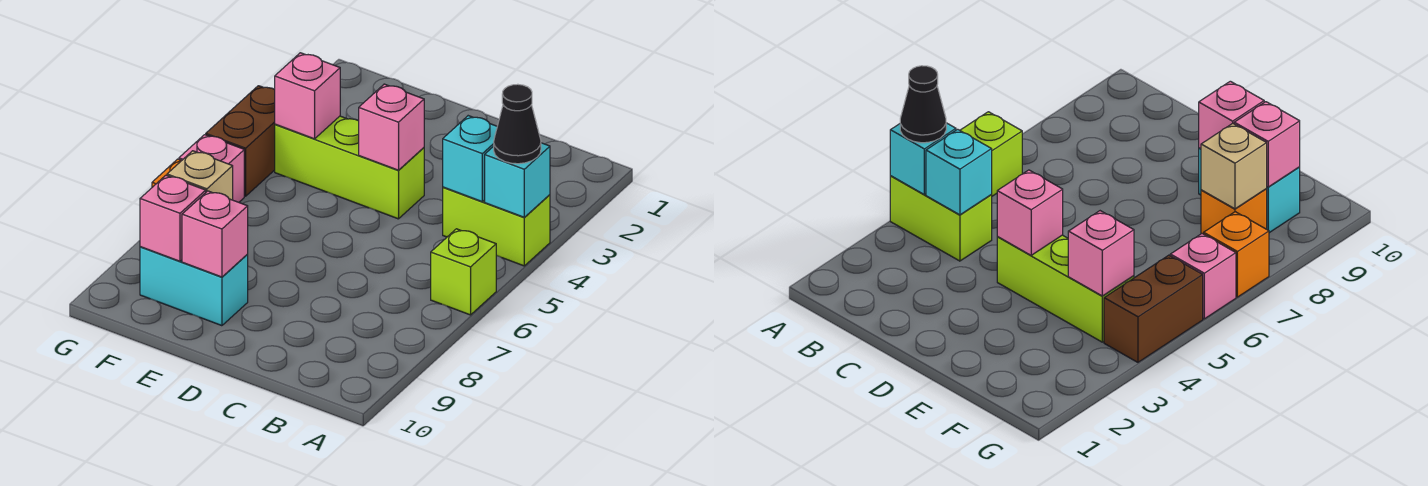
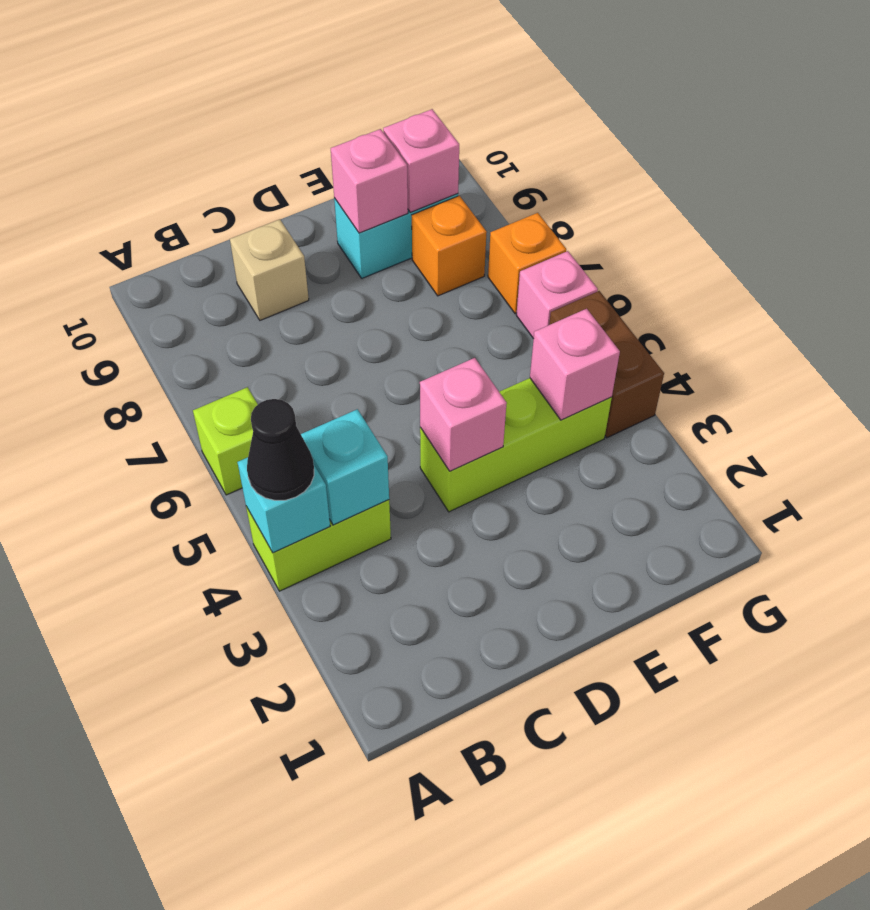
tan brick F8 level 2 -> tan brick C9 level 1

